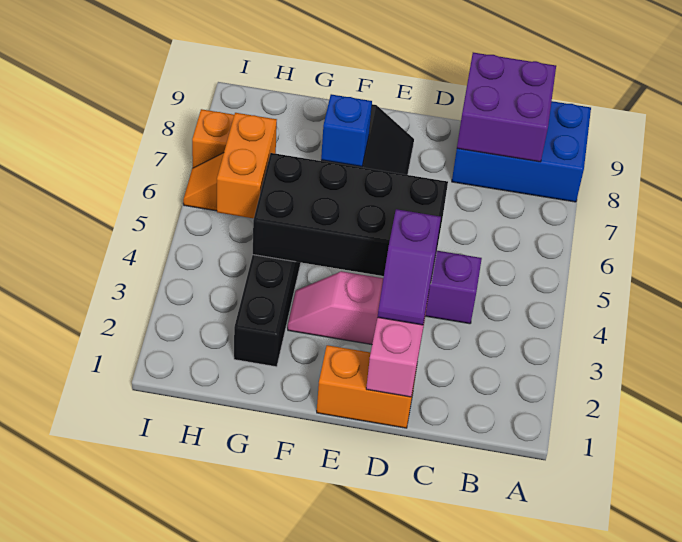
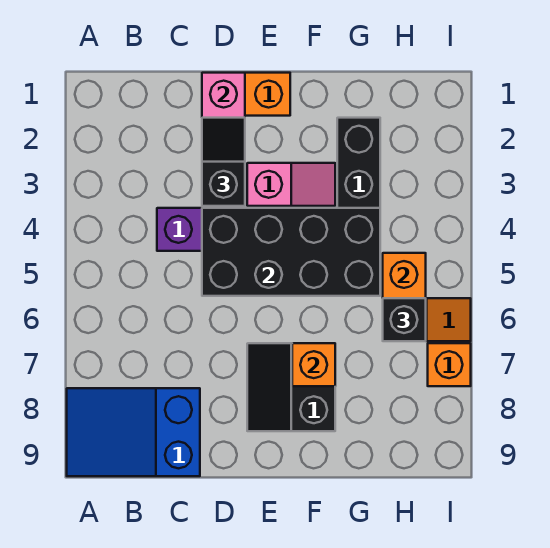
blue brick A8:C9 level 1 -> blue slope A8:C9 level 1 top C
purple brick B8:C9 level 2 -> none
purple slope D2:D3 level 3 top 3 -> black slope D2:D3 level 3 top 3
blue brick F7 level 2 -> orange brick F7 level 2
none -> black brick H6 level 3

